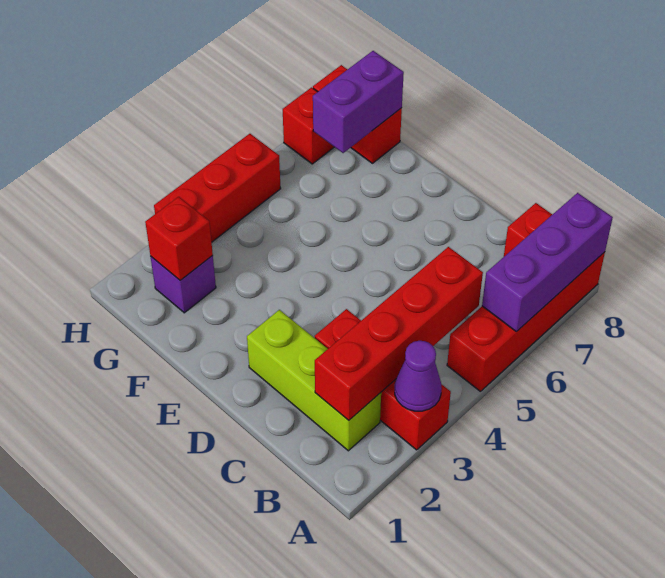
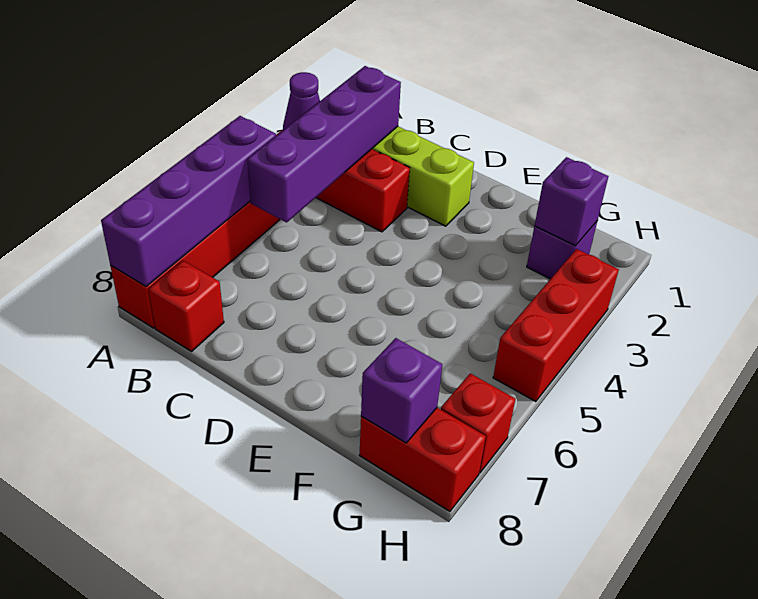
purple brick A6:A8 level 2 -> purple brick A5:A8 level 2
red brick B2:B5 level 2 -> purple brick B2:B5 level 2
red brick G2 level 2 -> purple brick G2 level 2
purple brick G7:G8 level 2 -> purple brick G8 level 2

